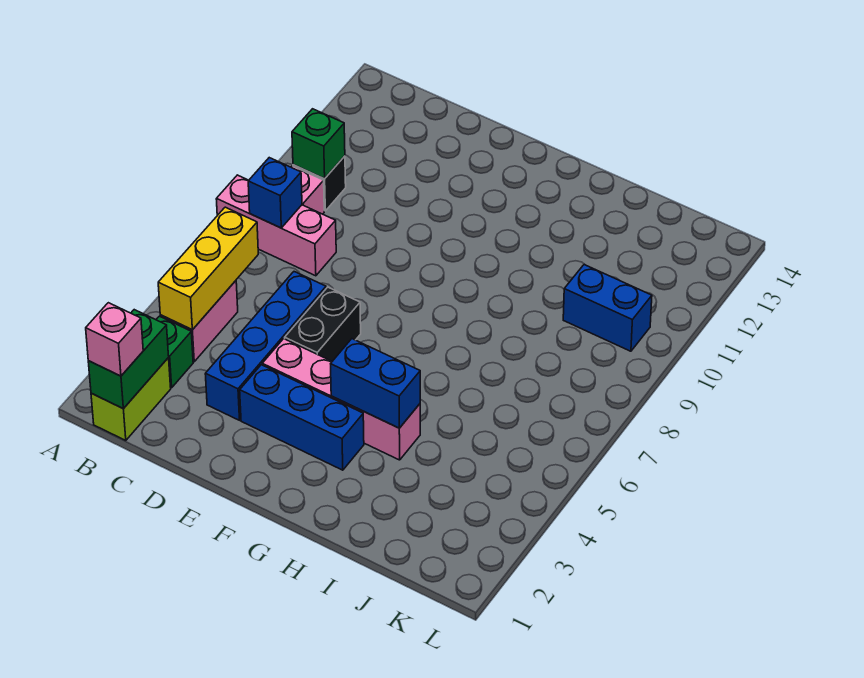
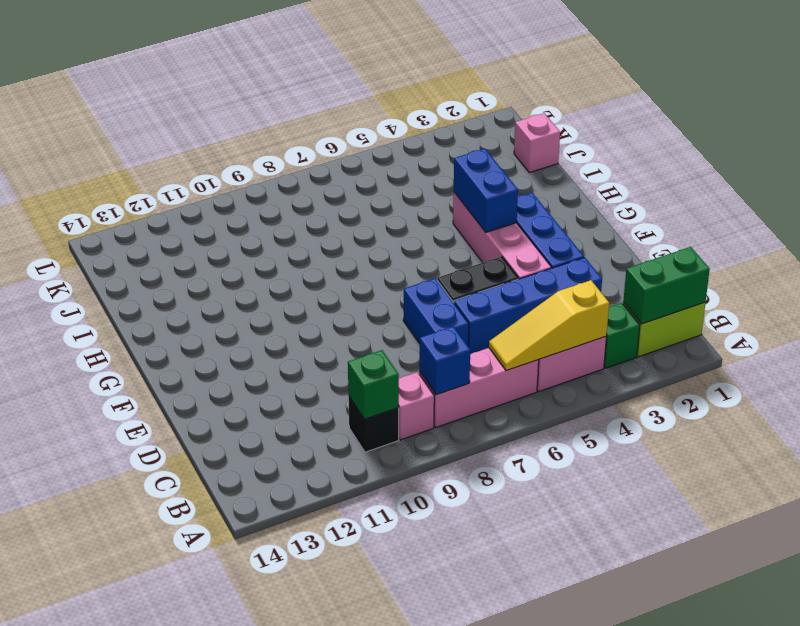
pink brick A8:C8 level 1 -> pink brick B6:B8 level 1
pink brick B1 level 3 -> pink brick J1 level 1
yellow brick B4:B6 level 2 -> yellow slope B4:B6 level 2 top 4
blue brick J10:K10 level 1 -> blue brick D7:E7 level 1

